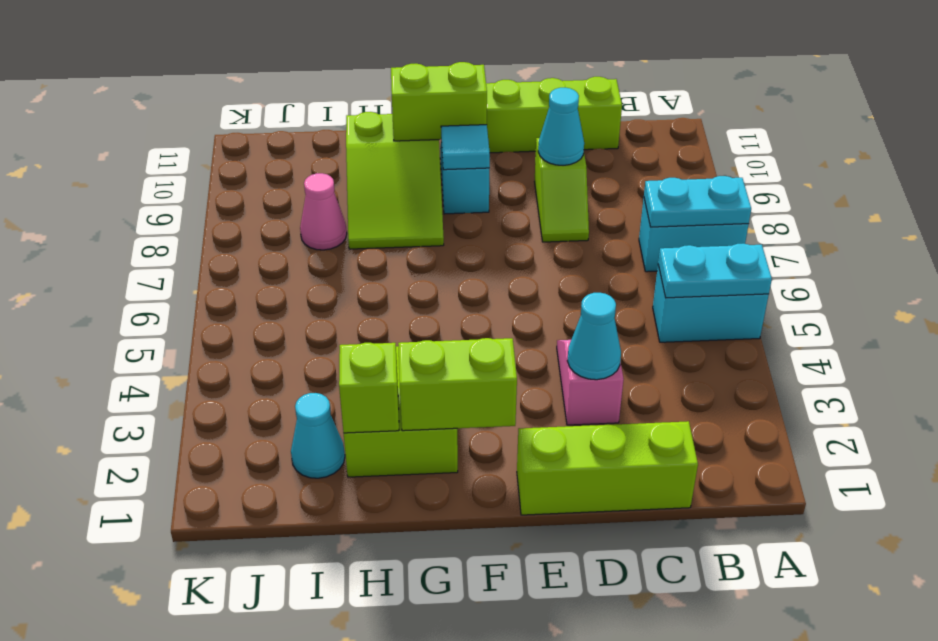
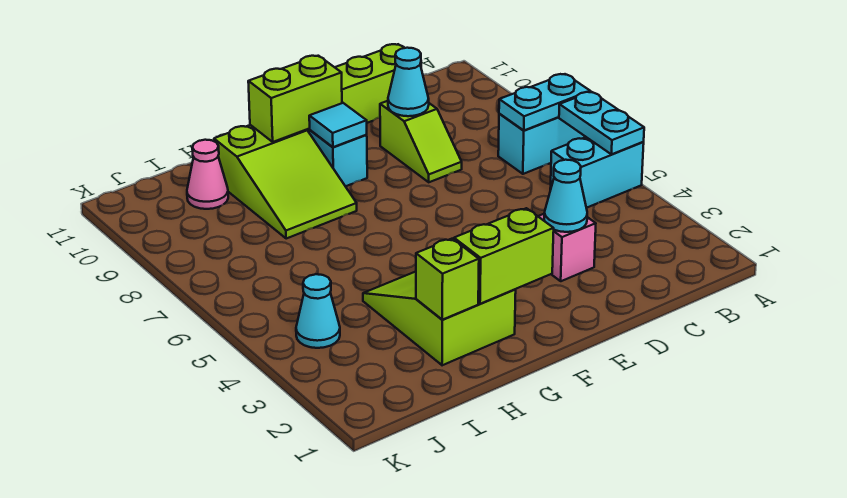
cyan plate A5:B5 level 2 -> cyan plate A5:A6 level 2
lime brick C1:E1 level 1 -> none
cyan cone I2 level 1 -> cyan cone J4 level 1
pink cone I8 level 1 -> pink cone I10 level 1

